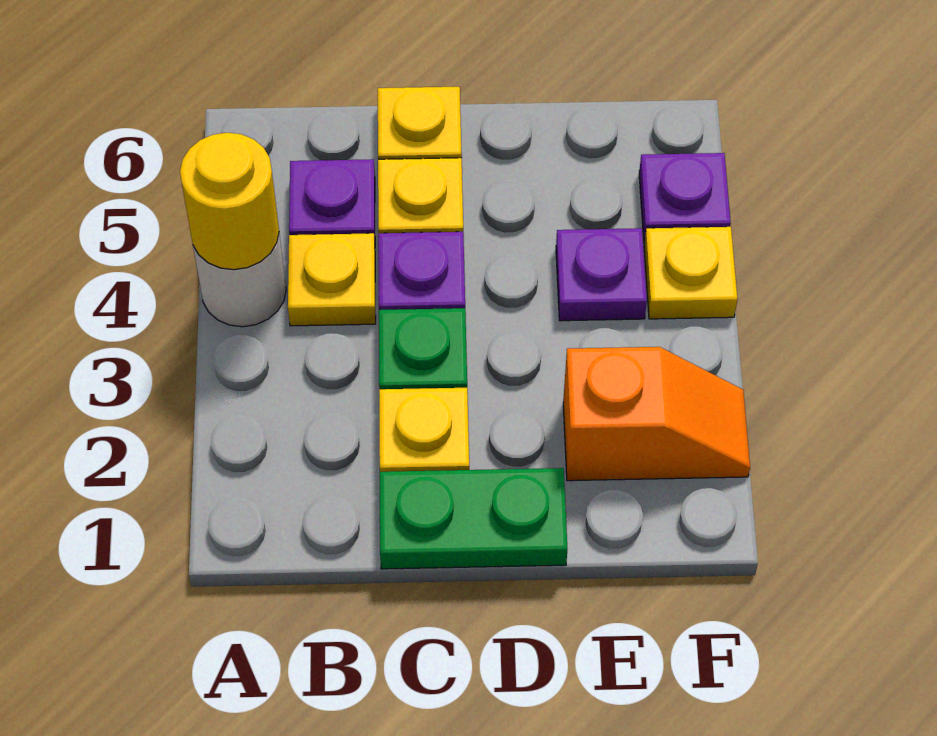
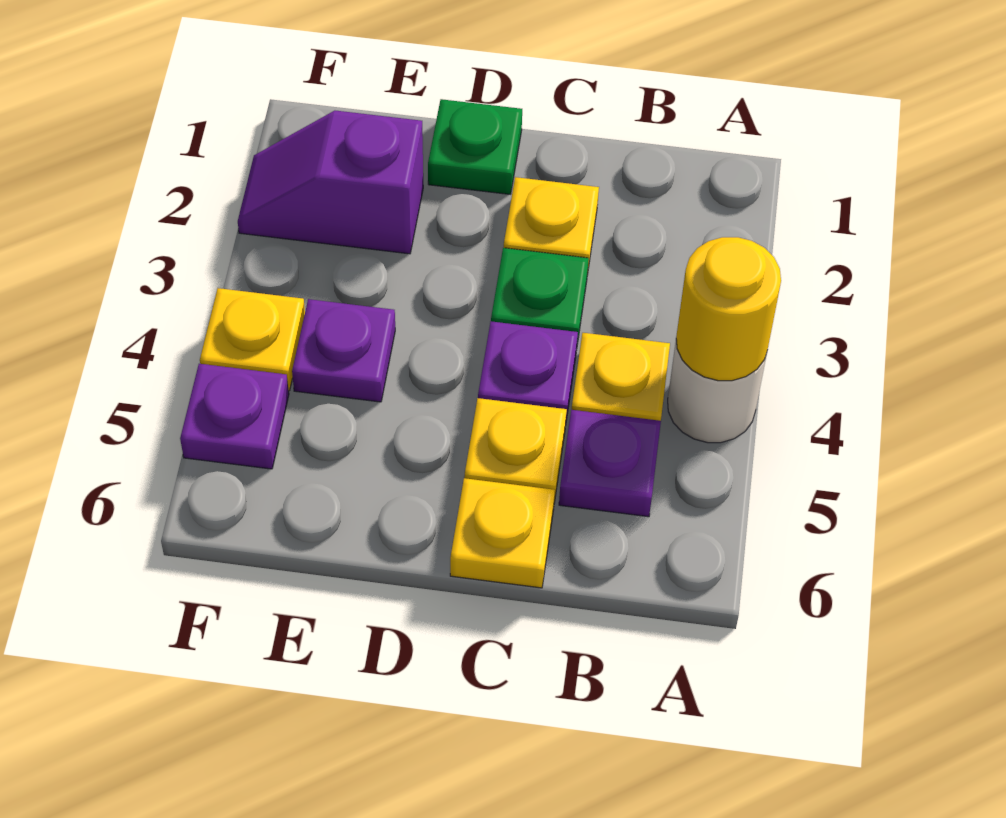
green plate C1:D1 level 1 -> green plate D1 level 1
orange slope E2:F2 level 1 top E -> purple slope E2:F2 level 1 top E

